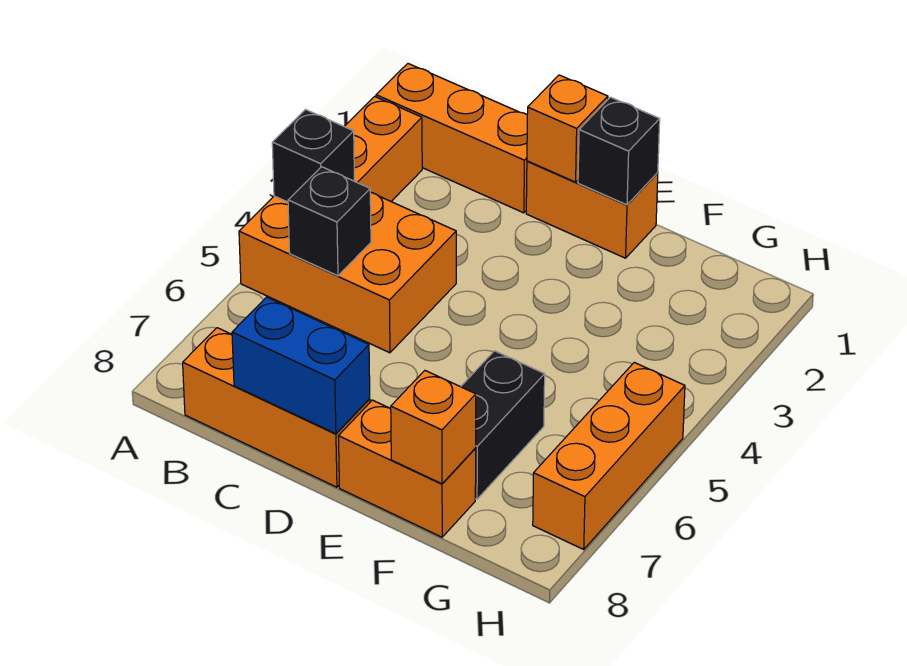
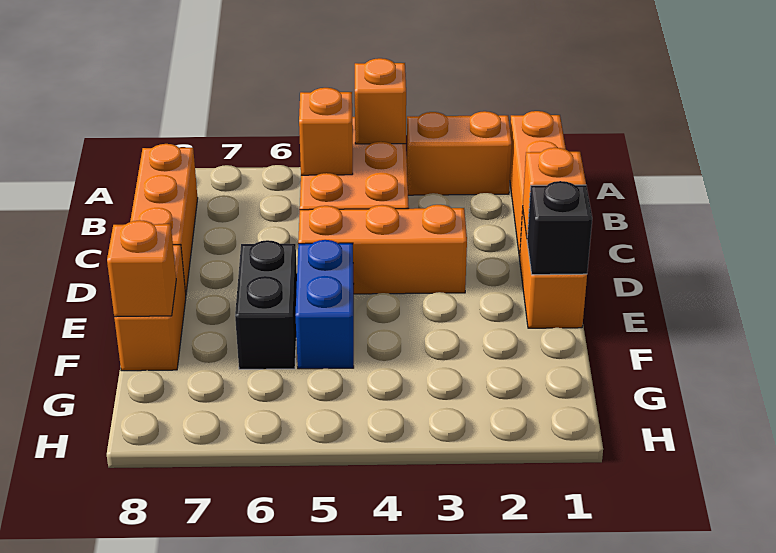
black brick A4 level 2 -> orange brick A4 level 2
black brick B5 level 2 -> orange brick B5 level 2
blue brick C8:D8 level 2 -> blue brick E5:F5 level 1
black brick F6:F7 level 1 -> black brick E6:F6 level 1
orange brick H5:H7 level 1 -> orange brick D3:D5 level 1

